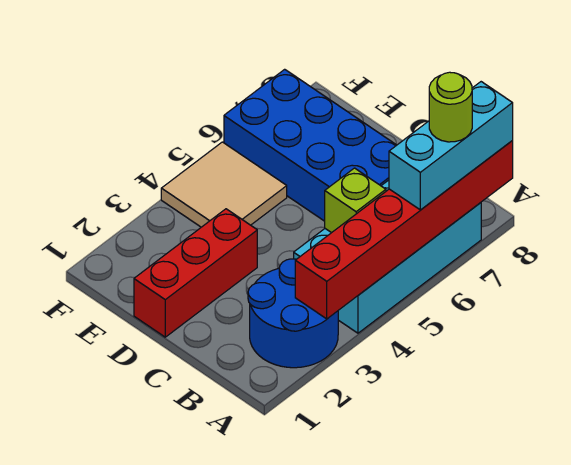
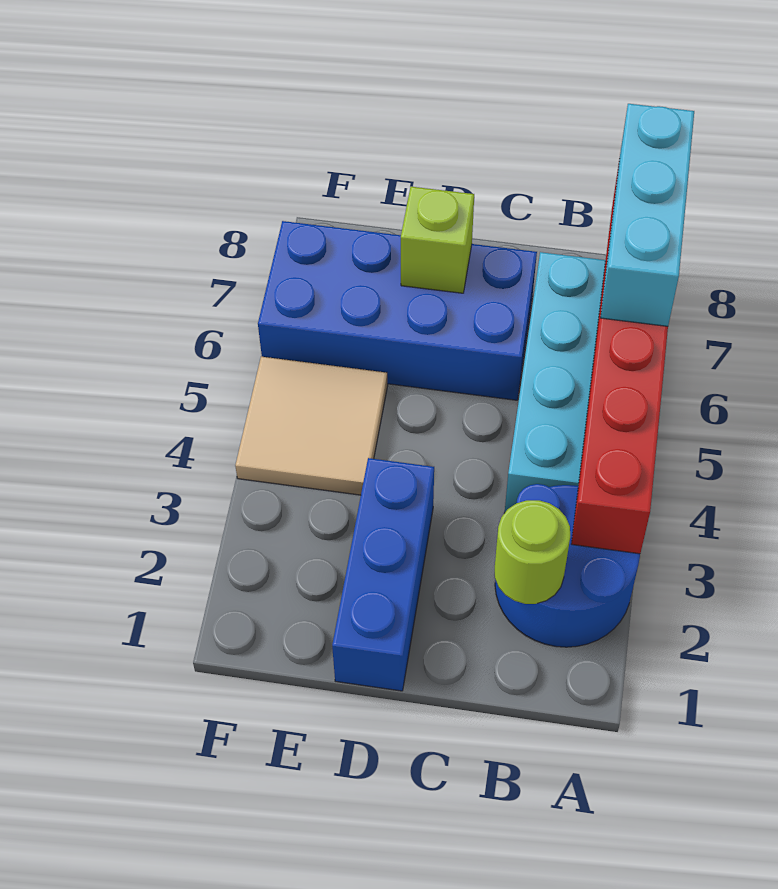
lime round brick A7 level 4 -> lime round brick B2 level 2
lime brick B5 level 2 -> lime brick D7 level 2
red brick D1:D3 level 1 -> blue brick D1:D3 level 1

